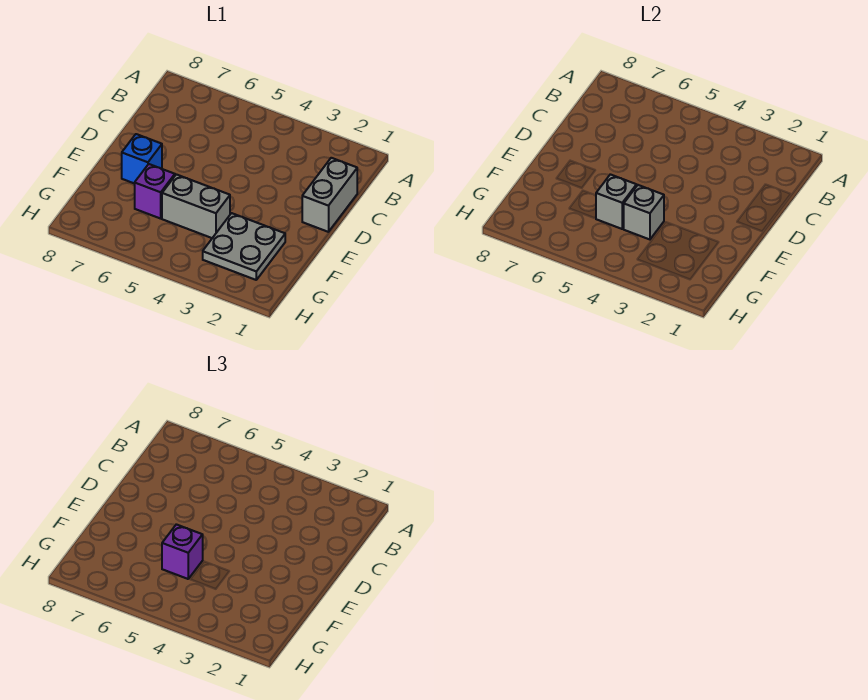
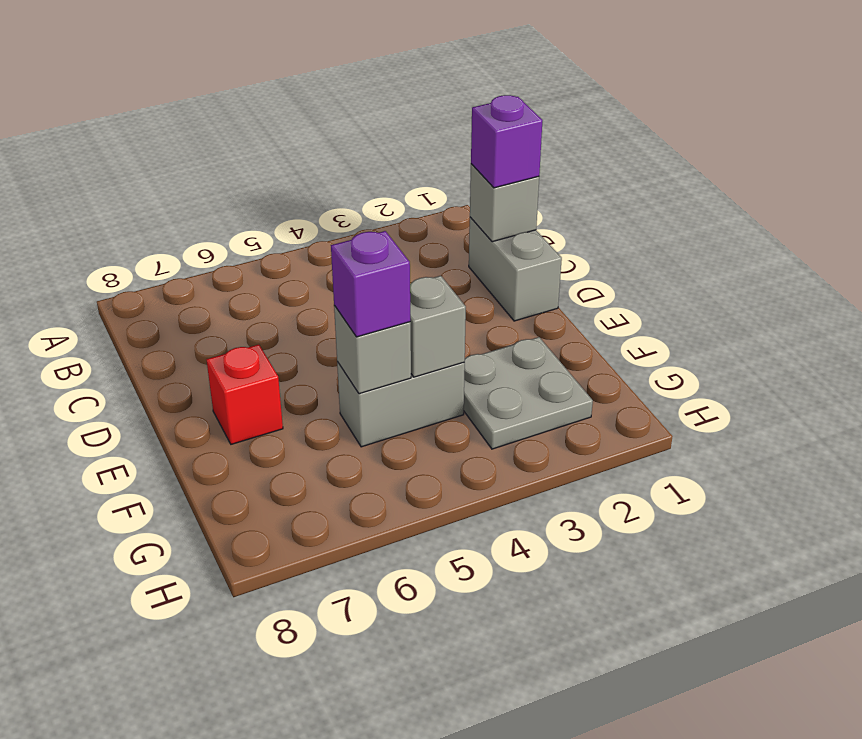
none -> grey brick C1 level 2
blue brick E7 level 1 -> red brick E7 level 1
purple brick F6 level 1 -> purple brick C1 level 3

